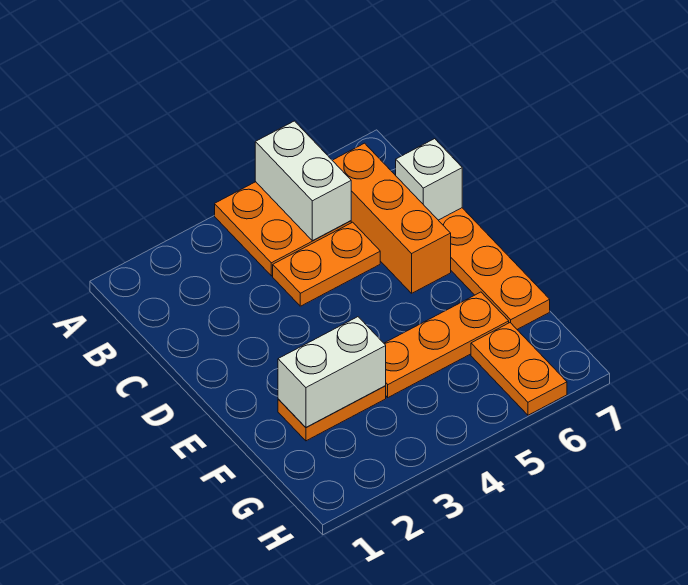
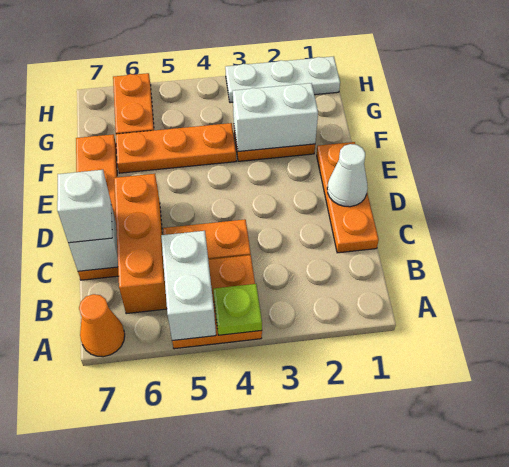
none -> lime plate A4 level 2
none -> orange cone A7 level 1
none -> orange plate C1:E1 level 1
none -> white brick C7 level 3
none -> white cone D1 level 2
none -> white plate H1:H3 level 1

